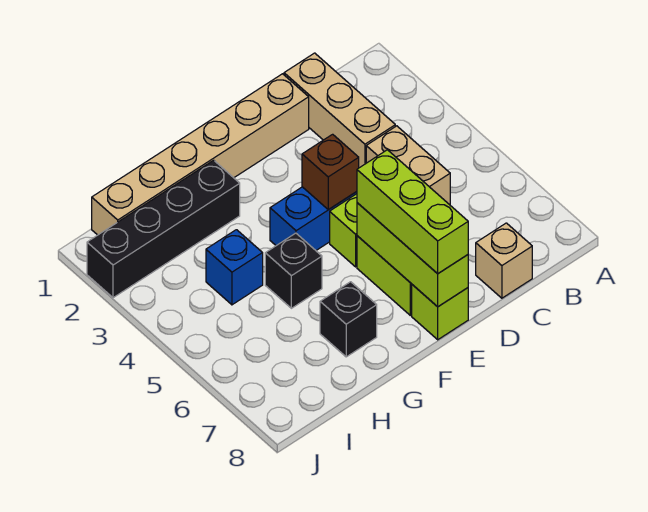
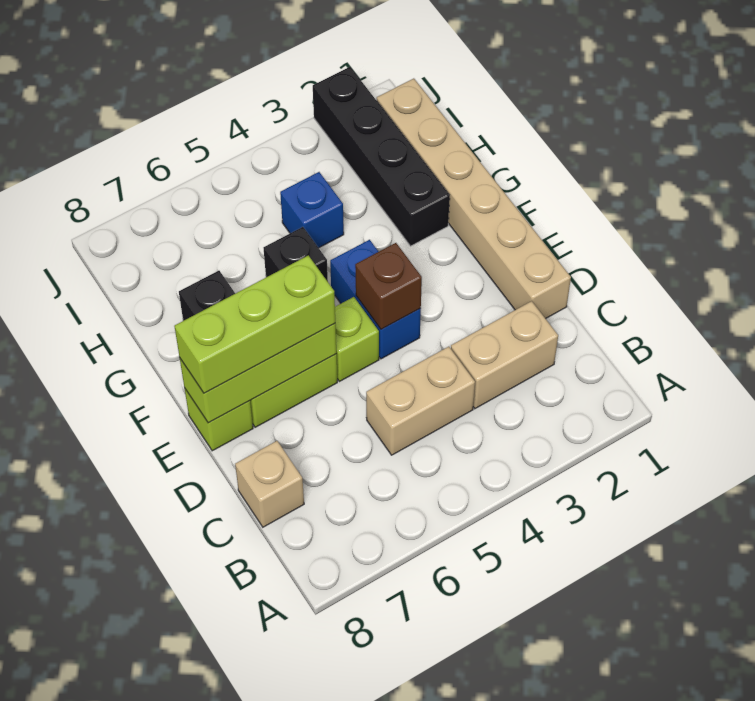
tan brick C1:C3 level 1 -> tan brick C2:C3 level 1

